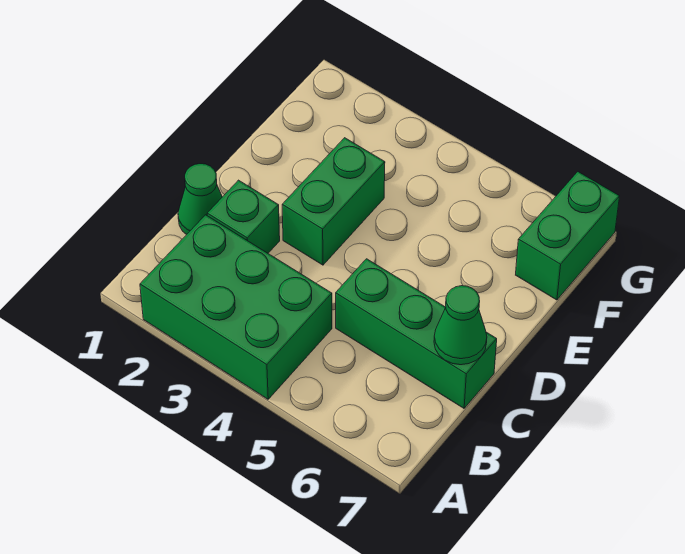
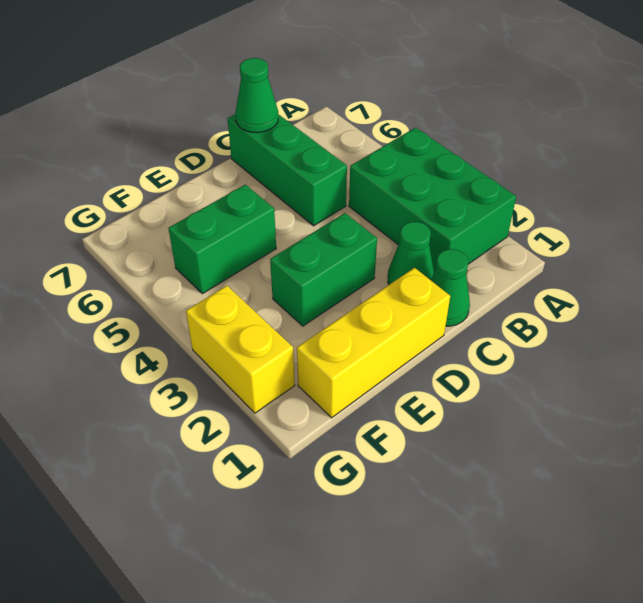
green brick C2 level 1 -> green cone C2 level 1
none -> yellow brick D1:F1 level 1
green brick F7:G7 level 1 -> green brick E5:F5 level 1
none -> yellow brick G2:G3 level 1

